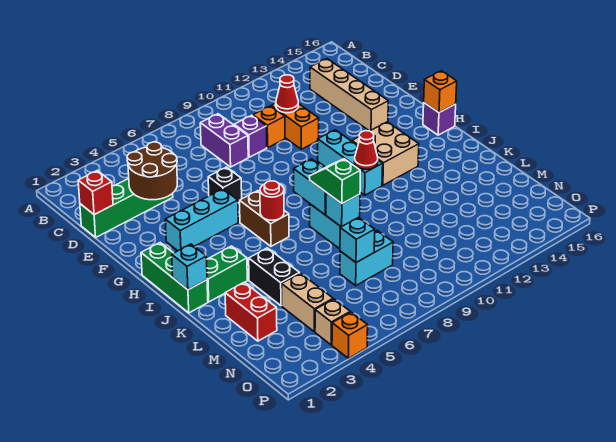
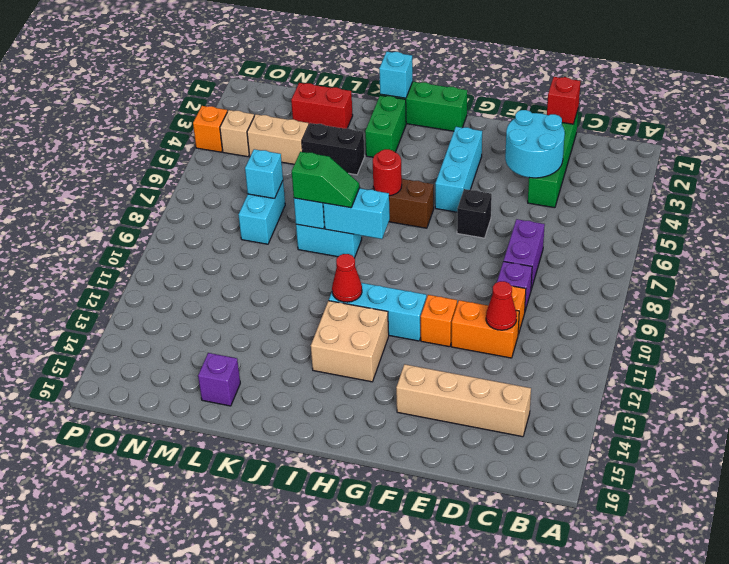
purple brick C8:D8 level 1 -> purple brick D7:D8 level 1
brown round brick D3:E4 level 2 -> cyan round brick D3:E4 level 2
purple brick H16 level 1 -> purple brick L15 level 1
orange brick H16 level 2 -> orange brick F11 level 1

